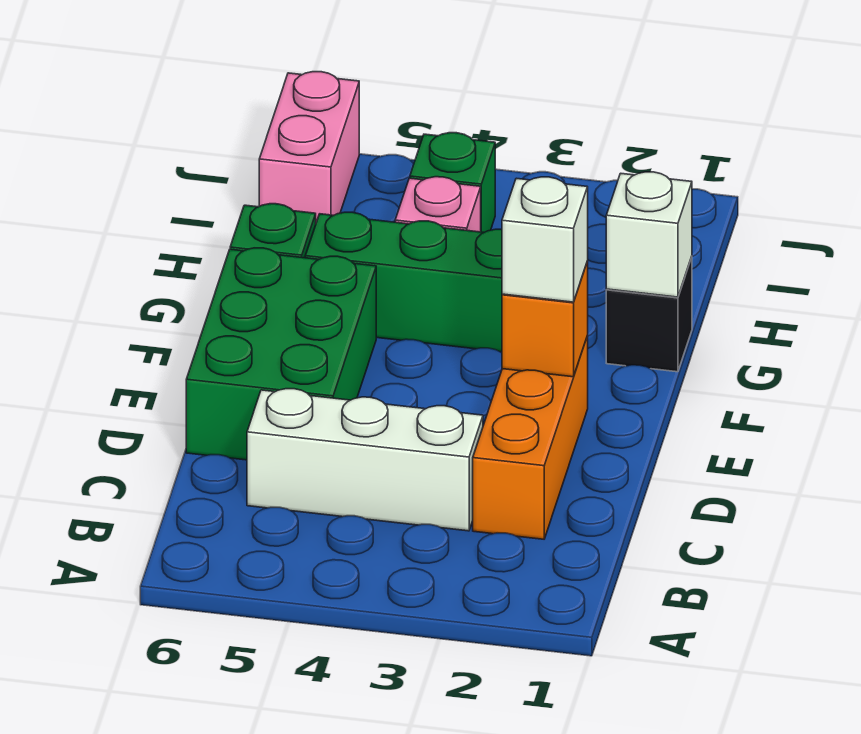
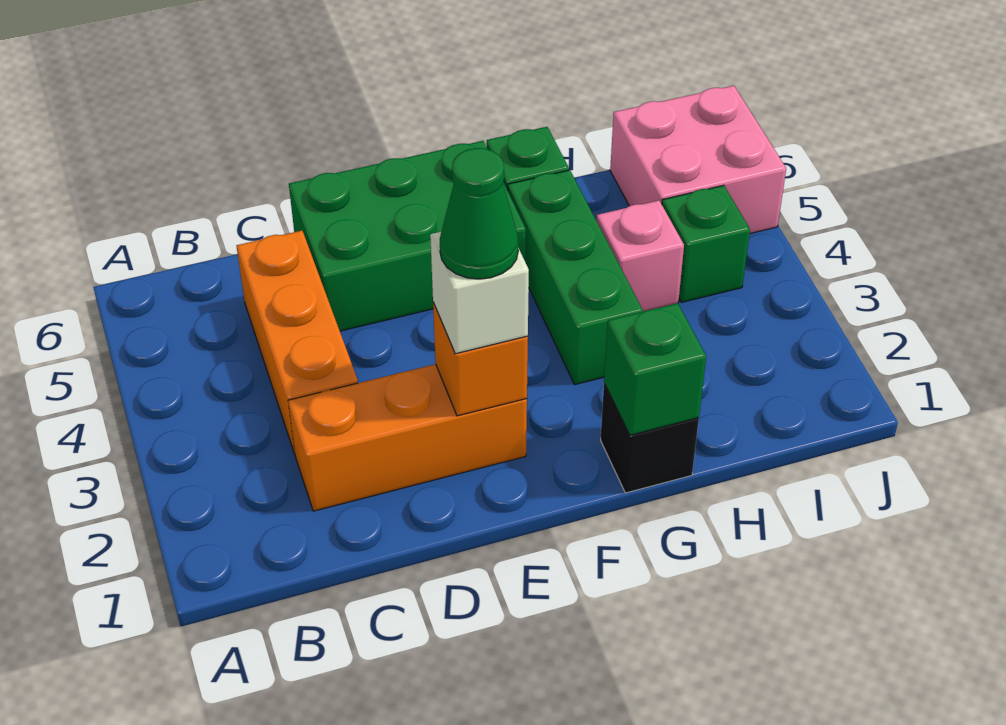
white brick C3:C5 level 1 -> orange brick C3:C5 level 1
none -> green cone E2 level 4
white brick G1 level 2 -> green brick G1 level 2
pink brick I6:J6 level 1 -> pink brick I5:J6 level 1

